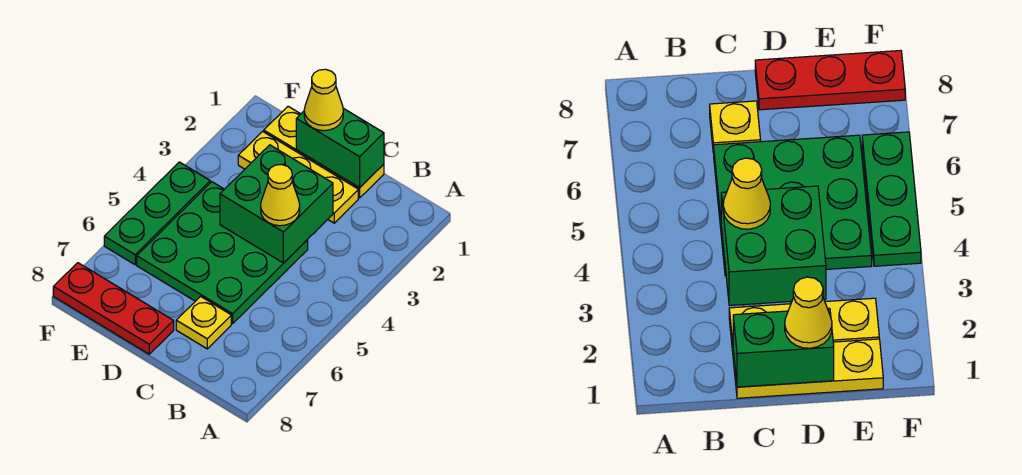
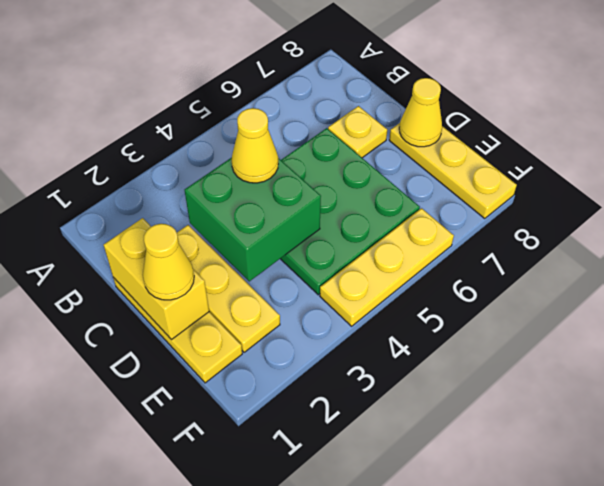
green brick C1:D1 level 2 -> yellow brick C1:D1 level 2
red plate D8:F8 level 1 -> yellow plate D8:F8 level 1
none -> yellow cone D8 level 2
green plate F4:F6 level 1 -> yellow plate F4:F6 level 1

